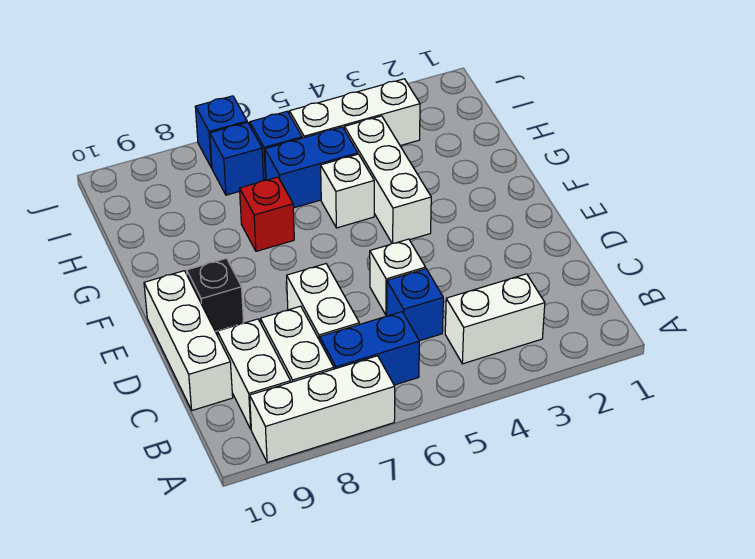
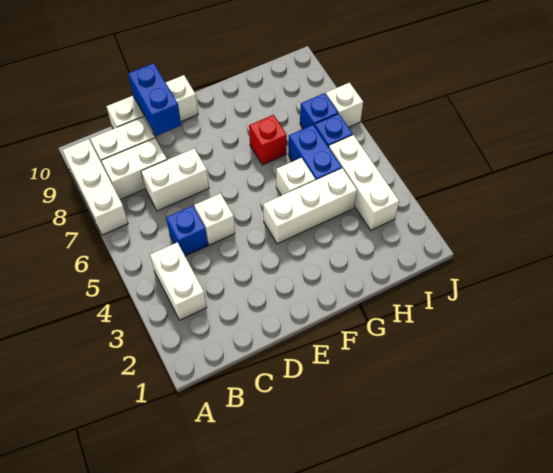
blue brick B6:B7 level 1 -> blue brick D9:D10 level 2
black brick E9 level 1 -> none
blue brick J7 level 1 -> white brick J7 level 1

